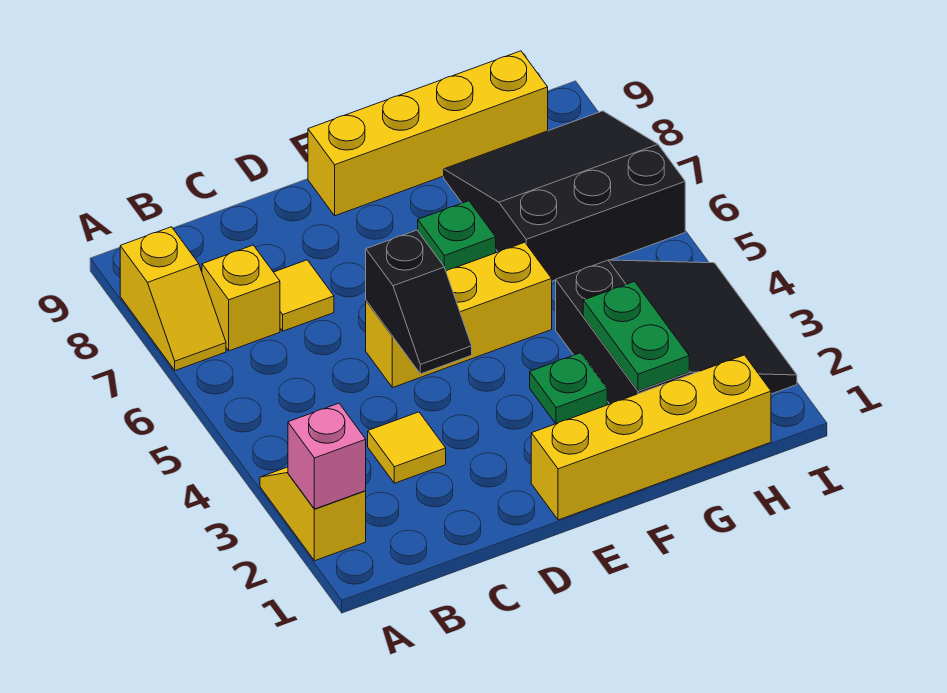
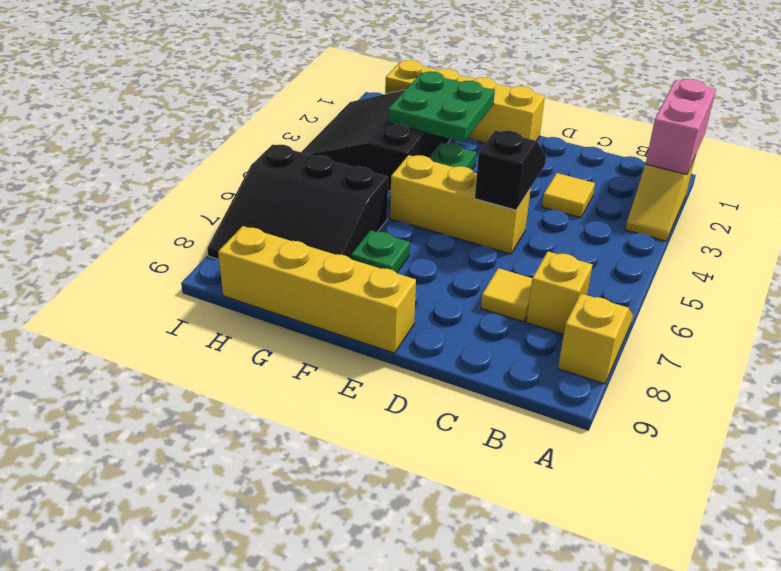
pink brick A2 level 2 -> pink brick A1:A2 level 2
green plate G2:G3 level 2 -> green plate F2:G3 level 2

